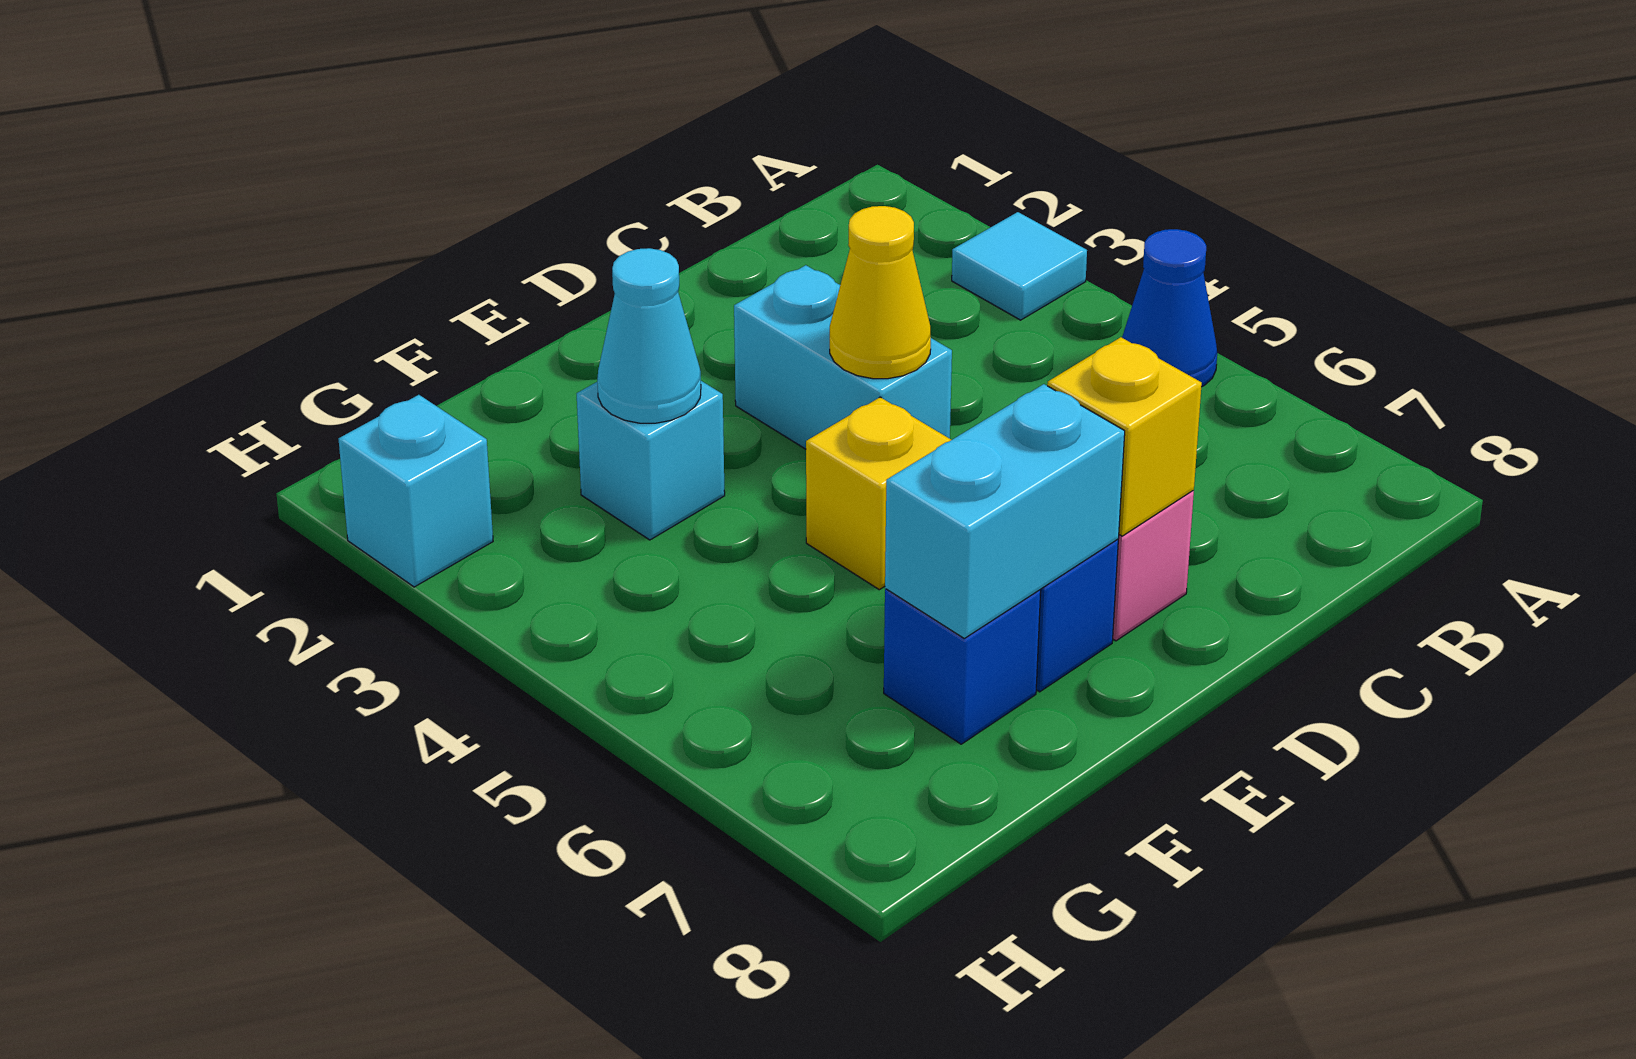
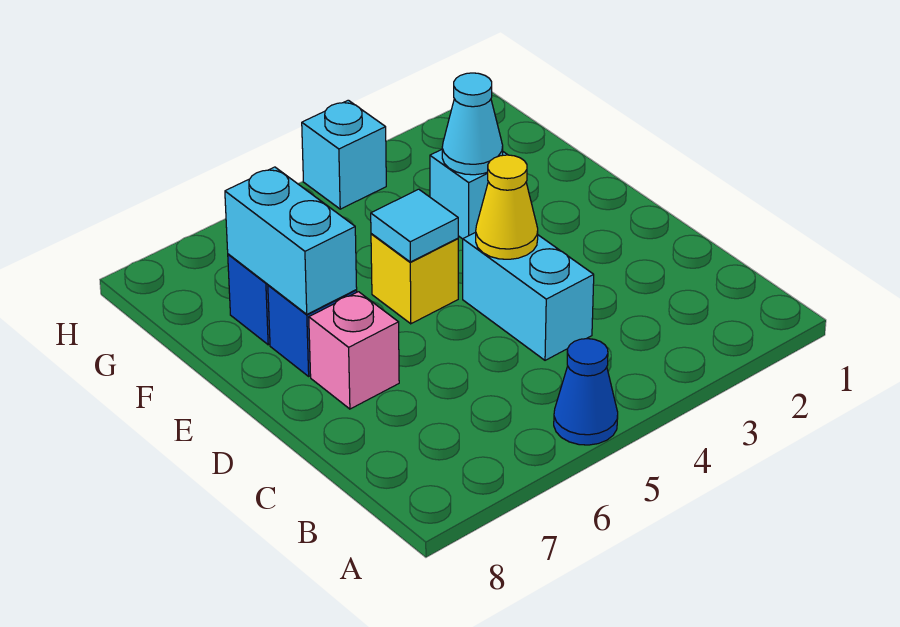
cyan tile A3 level 1 -> cyan tile E5 level 2
cyan brick D3:D4 level 1 -> cyan brick C4:D4 level 1
yellow brick D7 level 2 -> none
cyan brick H2 level 1 -> cyan brick H4 level 1

